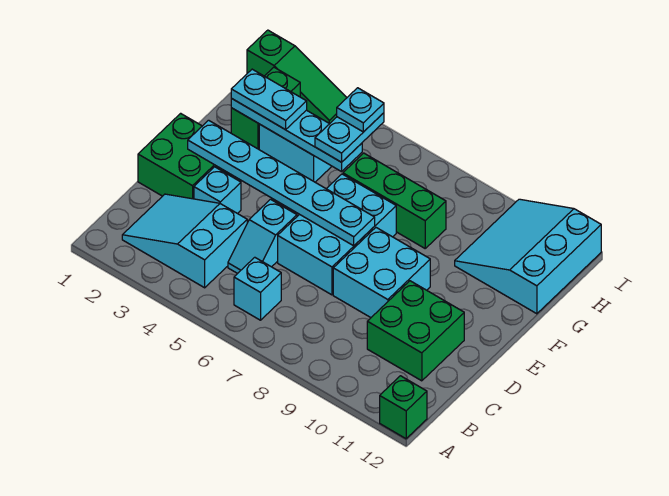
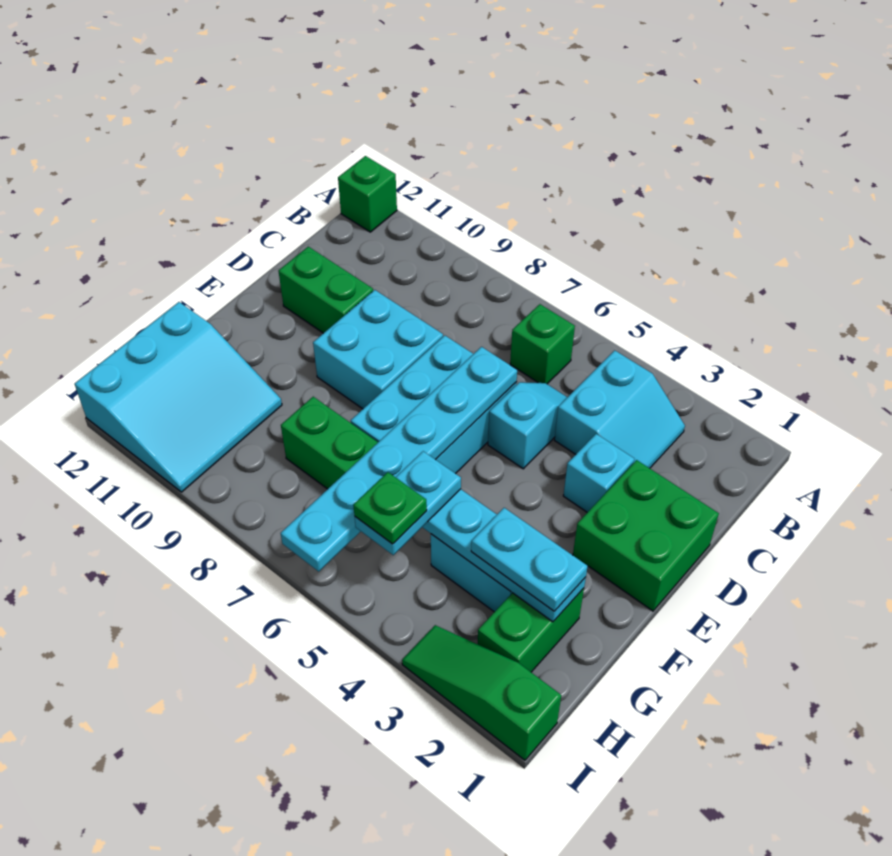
cyan slope B2:C4 level 1 top 4 -> cyan slope B3:C4 level 1 top 4
cyan brick B6 level 1 -> green brick B6 level 1
green brick C10:D11 level 1 -> green brick D10:D11 level 1
cyan plate E2:E7 level 2 -> cyan plate D6:I6 level 2
cyan plate H5 level 4 -> green plate H5 level 4

